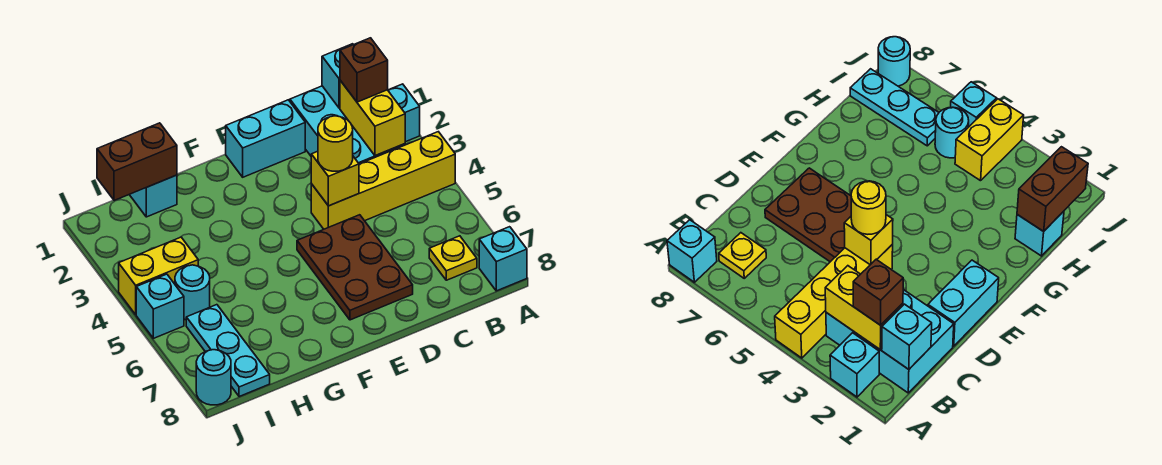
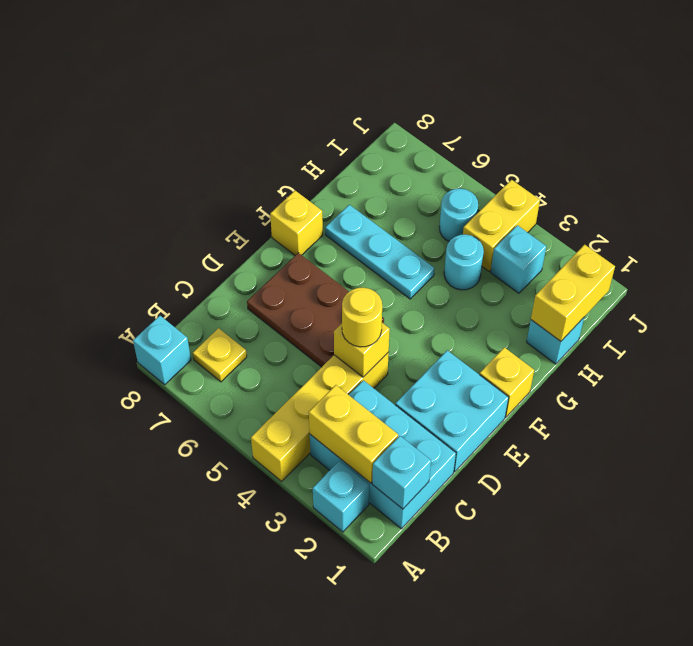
brown brick B2 level 3 -> none
cyan brick D1:E1 level 1 -> cyan brick D1:E2 level 1
none -> yellow brick F1 level 1
none -> yellow brick F8 level 1
brown brick H1:I1 level 2 -> yellow brick H1:I1 level 2
cyan plate I6:I8 level 1 -> cyan plate G5:G7 level 1
cyan brick J5 level 1 -> cyan brick I3 level 1
cyan round brick J8 level 1 -> cyan round brick H4 level 1

